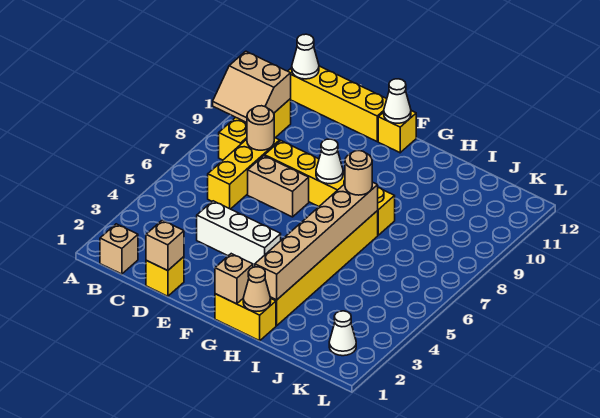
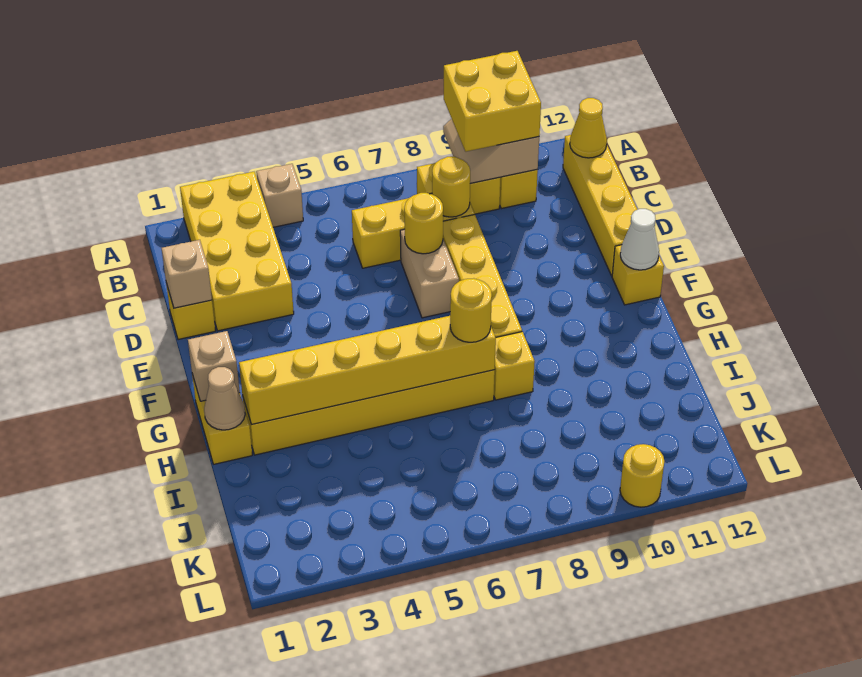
none -> yellow brick A2:D3 level 1
none -> yellow brick A9:B10 level 3
tan brick B1 level 1 -> tan brick A4 level 1
white cone B12 level 2 -> yellow cone B12 level 2
tan round brick C8 level 2 -> yellow round brick C8 level 2
white brick D4:F4 level 1 -> none
none -> yellow round brick D7 level 2
white cone F8 level 2 -> none
tan brick H2:H7 level 2 -> yellow brick H2:H7 level 2
tan round brick H7 level 3 -> yellow round brick H7 level 3
white cone K2 level 1 -> none
none -> yellow round brick L10 level 1

